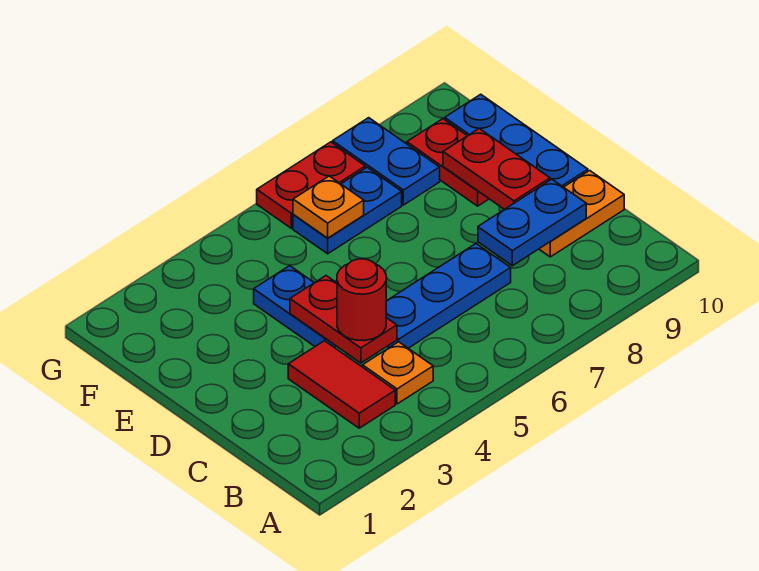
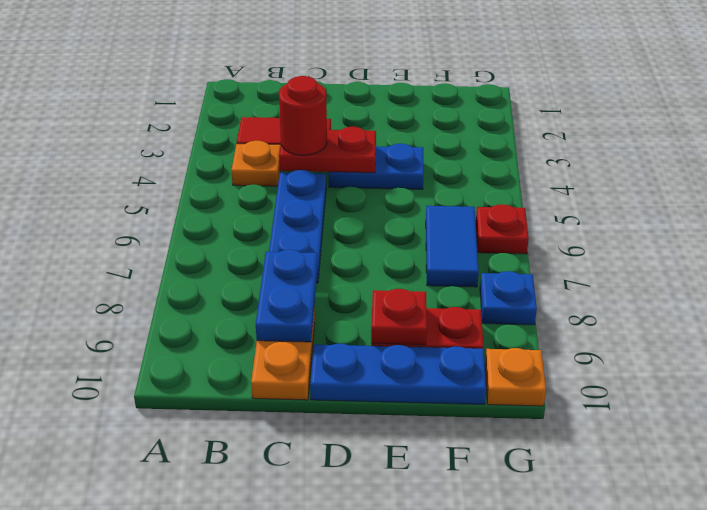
red plate D9:E9 level 2 -> red plate E9 level 2
blue plate F6:F7 level 1 -> blue tile F6:F7 level 1
orange plate F6 level 2 -> orange plate G10 level 1
blue plate F8:G8 level 1 -> blue plate G8 level 1
red plate G6:G7 level 1 -> red plate G6 level 1

